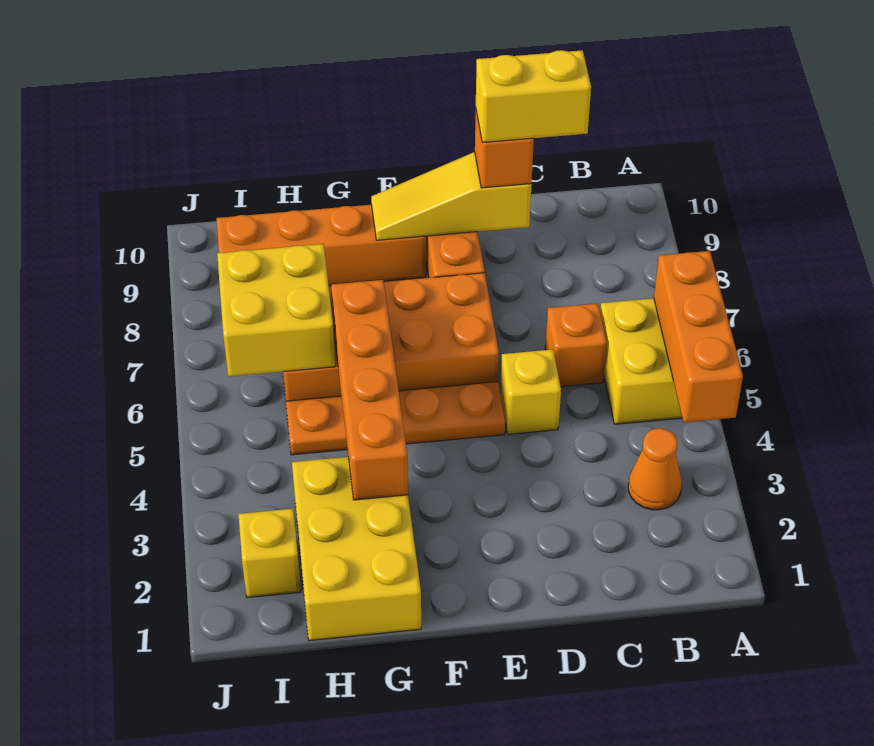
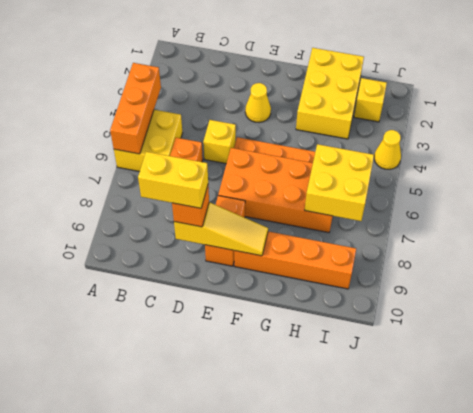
orange cone B3 level 1 -> none
none -> yellow cone E3 level 1
orange brick G3:G6 level 2 -> none
none -> yellow cone J4 level 1

